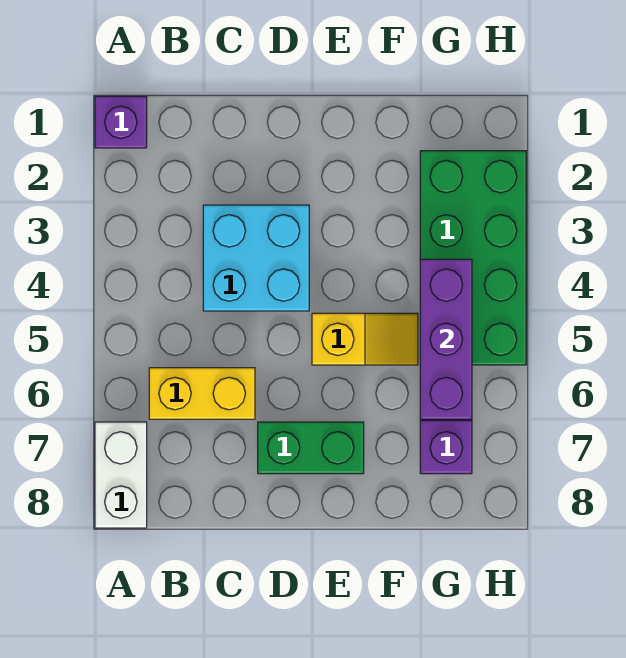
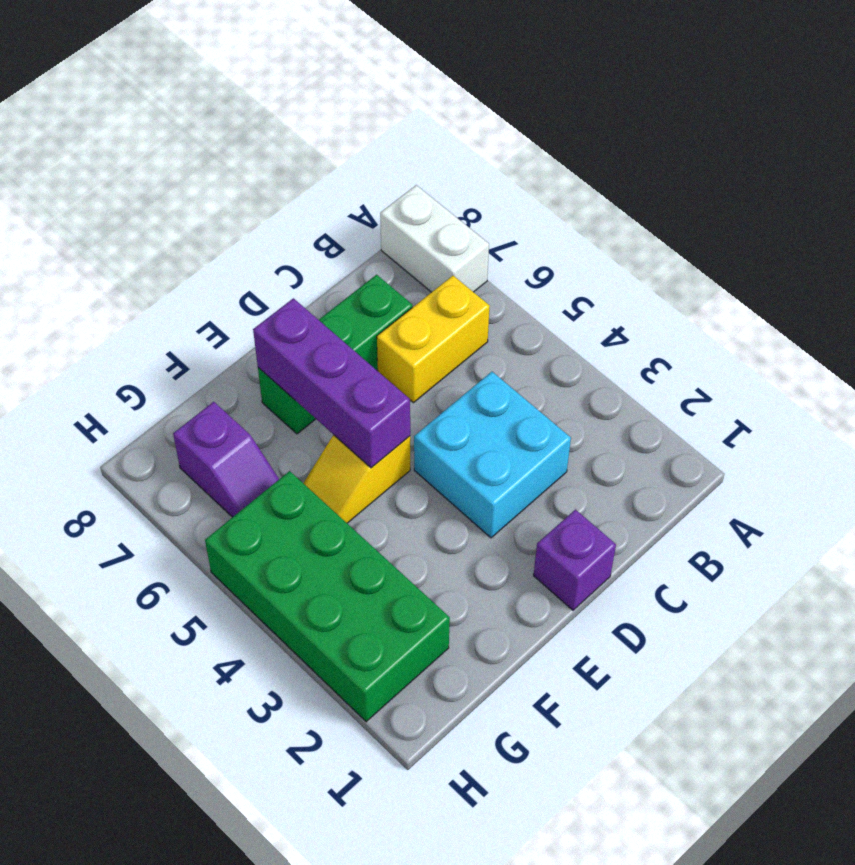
purple brick A1 level 1 -> purple brick D1 level 1
green brick D7:E7 level 1 -> green brick C7:E7 level 1
purple brick G4:G6 level 2 -> purple brick E5:E7 level 2

